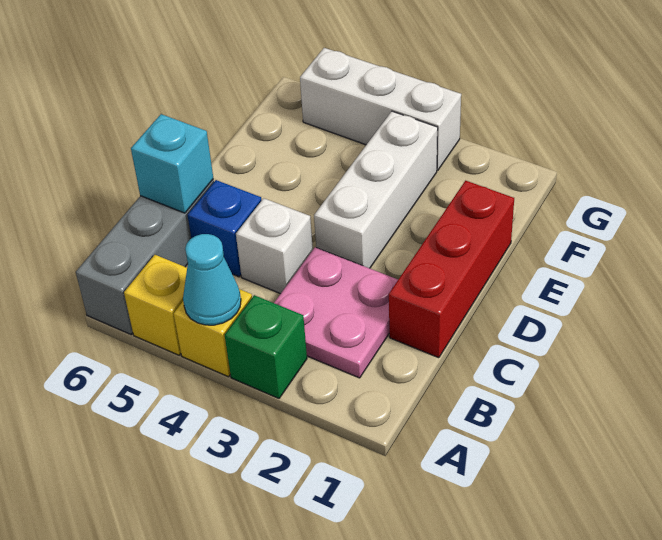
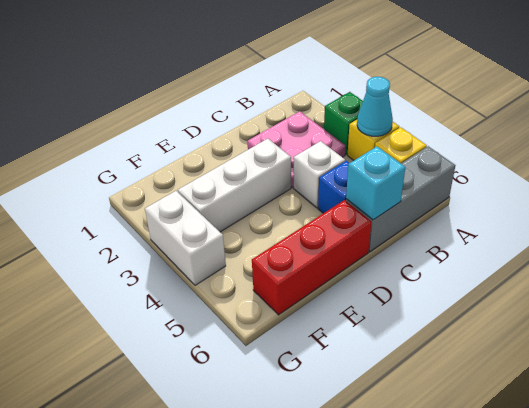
red brick C1:E1 level 1 -> red brick D6:F6 level 1
white brick G3:G5 level 1 -> white brick G3:G4 level 1

